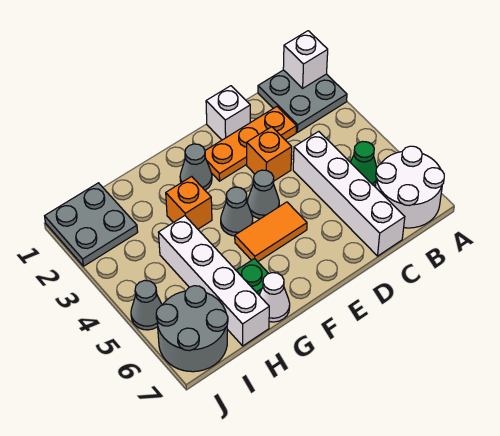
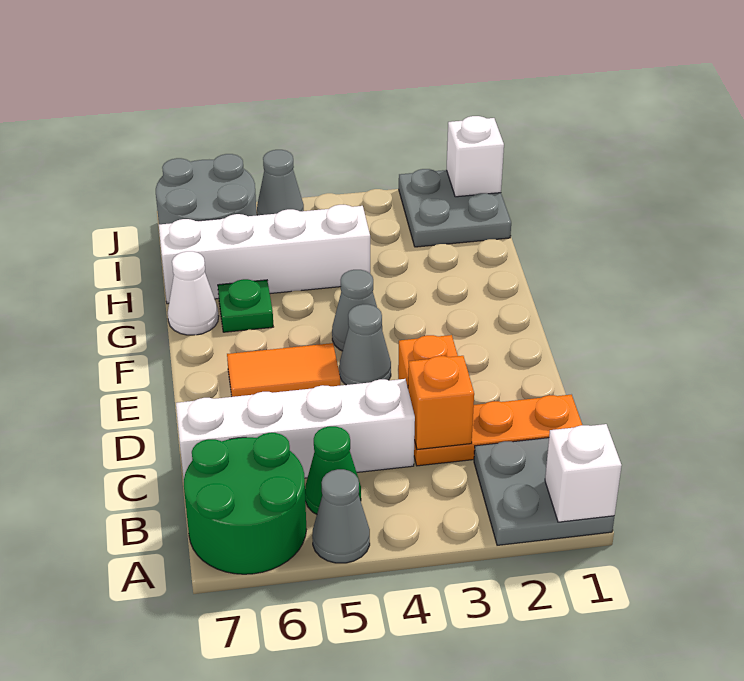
white round brick A6:B7 level 1 -> green round brick A6:B7 level 1
orange plate C2:E2 level 1 -> orange plate C1:C3 level 1
white brick D1 level 1 -> white brick J1 level 2
orange tile E5:F5 level 1 -> orange tile E5:E6 level 1
grey cone F2 level 1 -> grey cone A5 level 1
orange brick G3 level 1 -> orange brick C3 level 2

